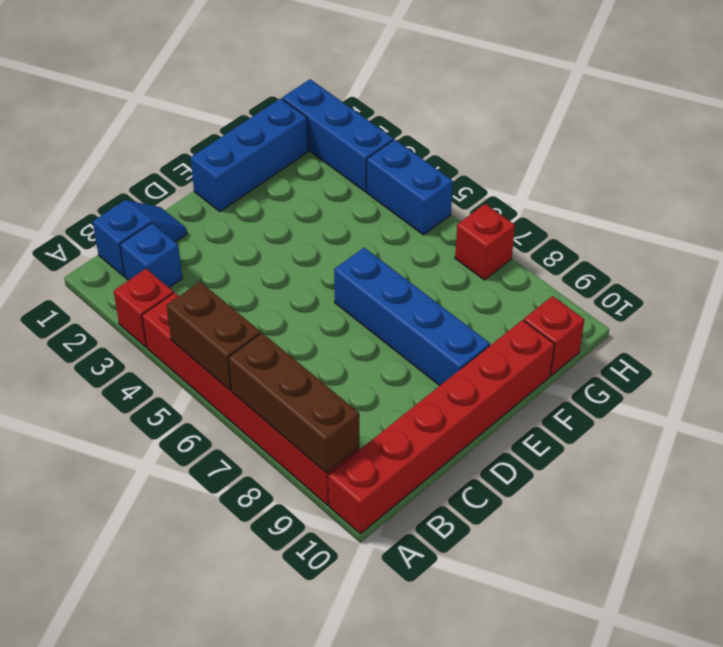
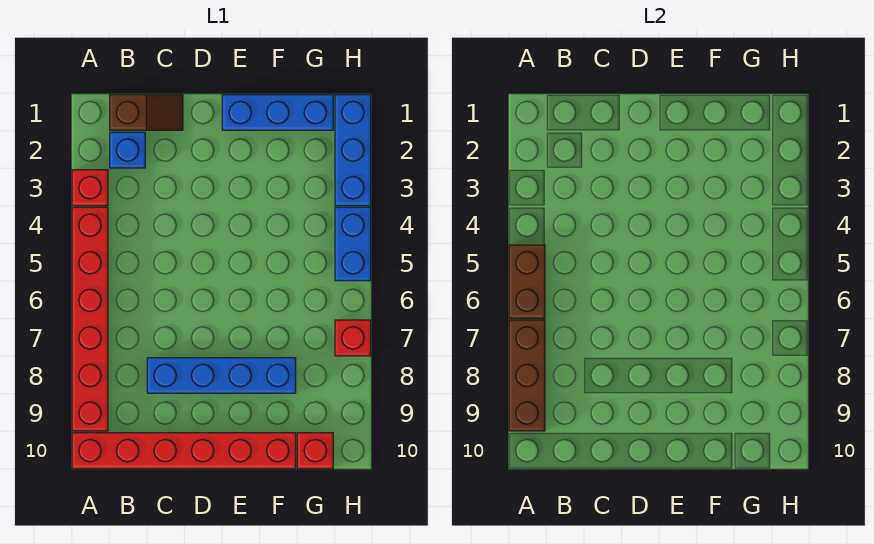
blue slope B1:C1 level 1 top B -> brown slope B1:C1 level 1 top B
blue brick E6:E9 level 1 -> blue brick C8:F8 level 1

